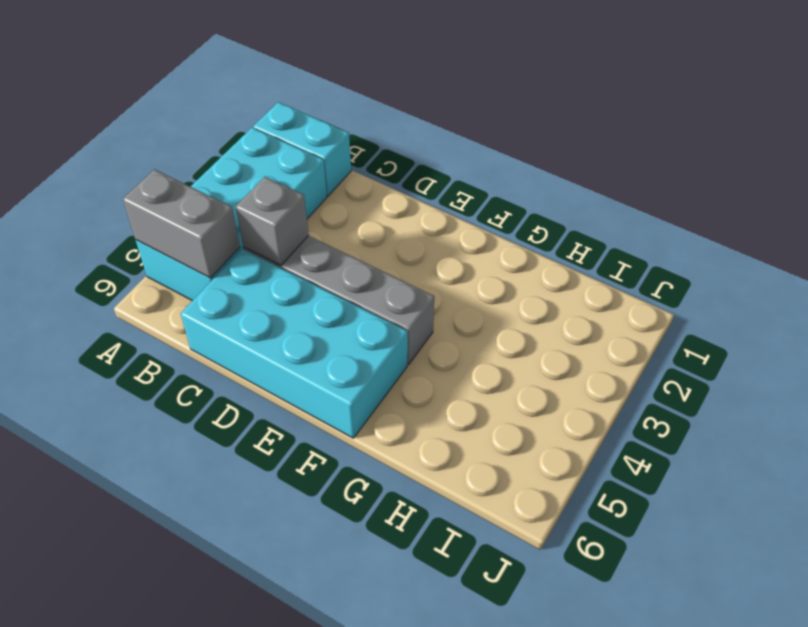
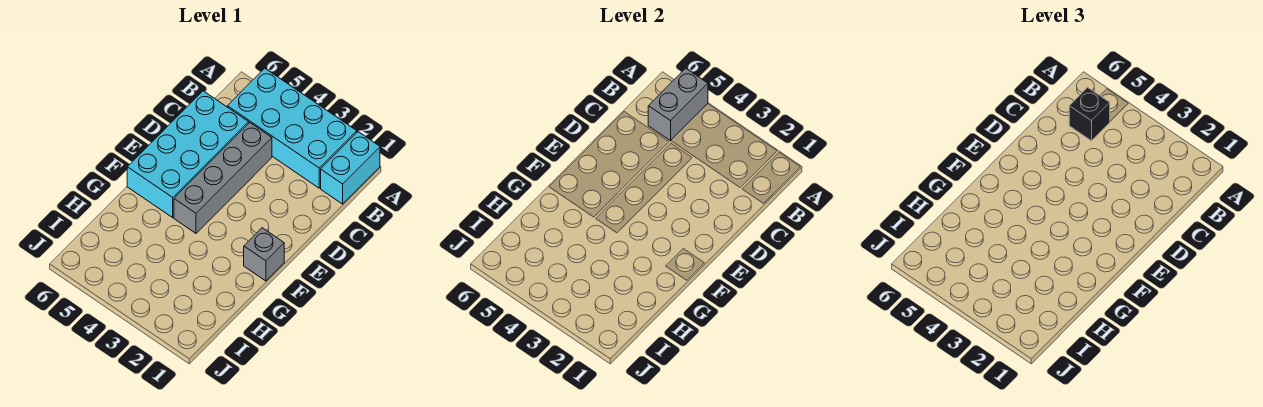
none -> black brick B5 level 3
grey brick C4 level 2 -> grey brick F1 level 1

